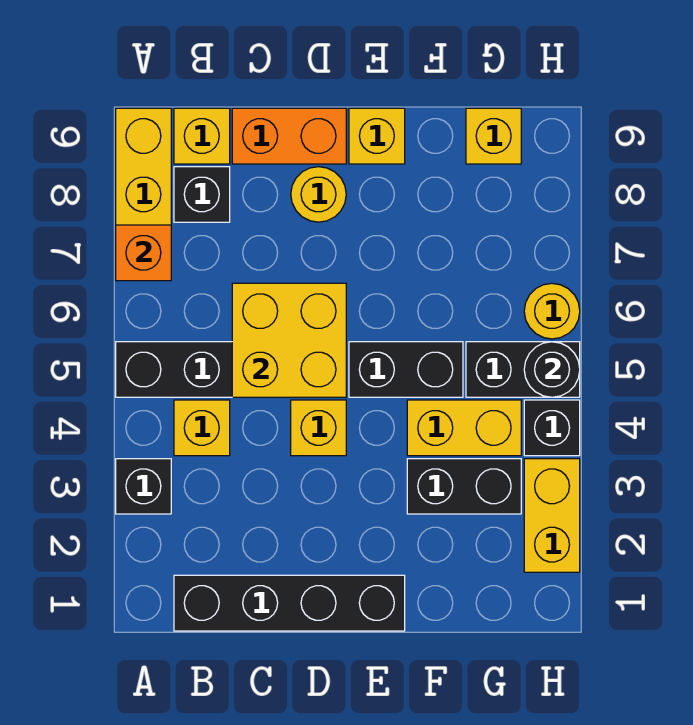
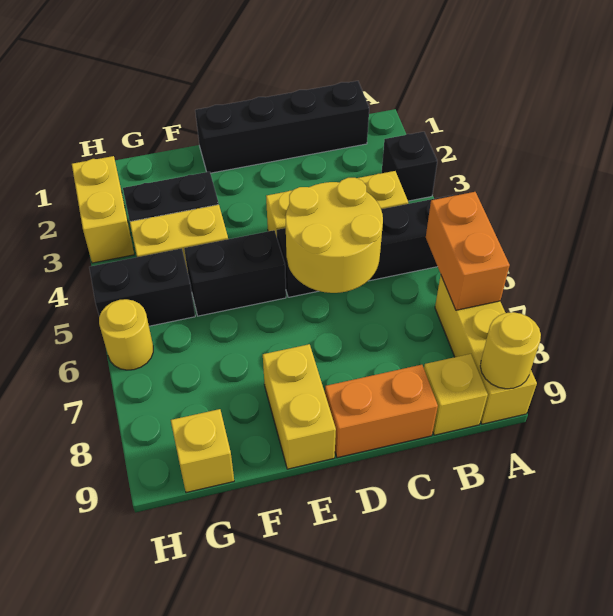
orange brick A7 level 2 -> orange brick A6:A7 level 2
black brick B8 level 1 -> none
yellow brick C5:D6 level 2 -> yellow round brick C5:D6 level 2
yellow round brick D8 level 1 -> yellow round brick A9 level 2
yellow brick E9 level 1 -> yellow brick E8:E9 level 1
black brick H4 level 1 -> none
black round brick H5 level 2 -> none

